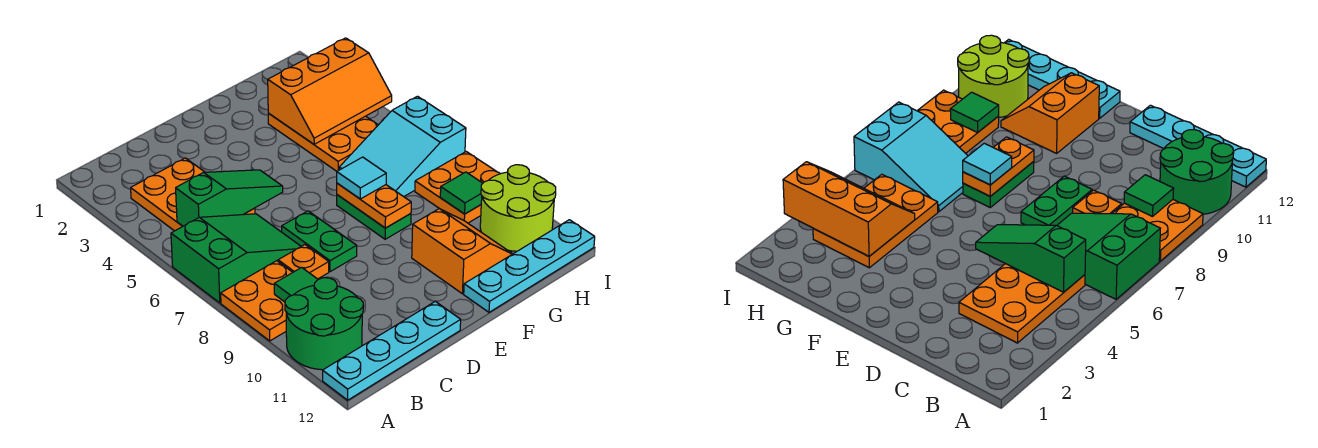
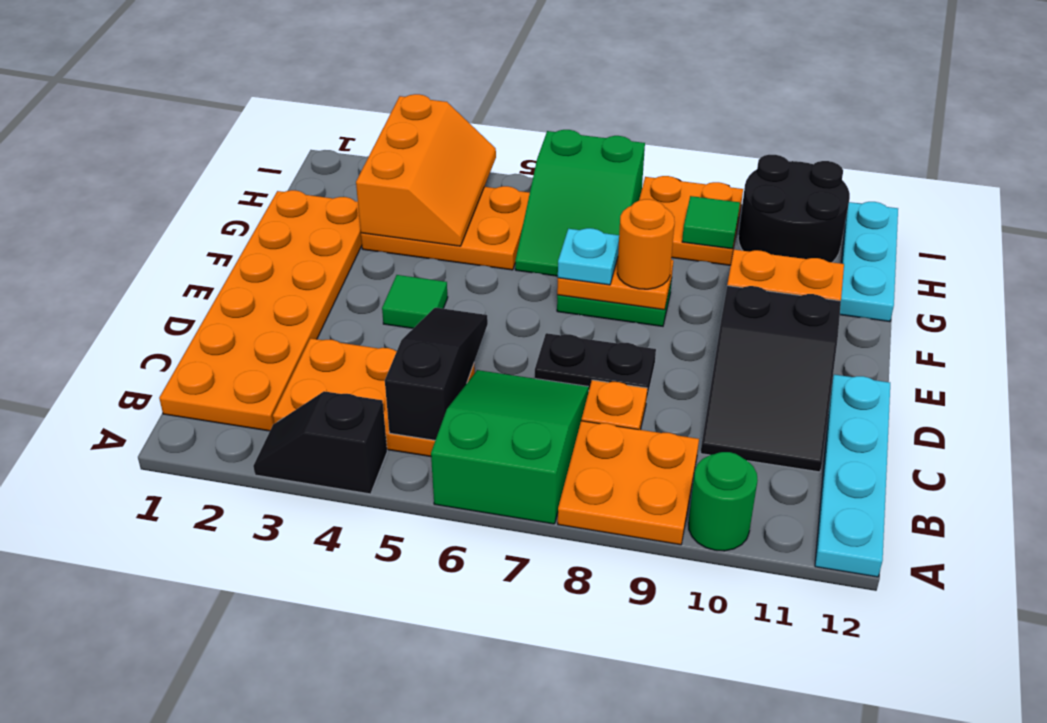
none -> black slope A3:A4 level 1 top 4
green round brick A10:B11 level 1 -> green round brick A10 level 1
none -> orange plate B1:G2 level 1
green slope B5:D5 level 2 top B -> black slope B5:D5 level 2 top B
green tile B9 level 2 -> green tile E4 level 1
none -> black slope C10:E11 level 1 top E
green plate D7:D8 level 1 -> black plate D7:D8 level 1
cyan tile F7 level 3 -> cyan plate F7 level 3
none -> orange round brick F8 level 3
cyan plate F12:I12 level 1 -> cyan plate G12:I12 level 1
cyan slope G6:I7 level 1 top I -> green slope G6:I7 level 1 top I
lime round brick H10:I11 level 1 -> black round brick H10:I11 level 1

